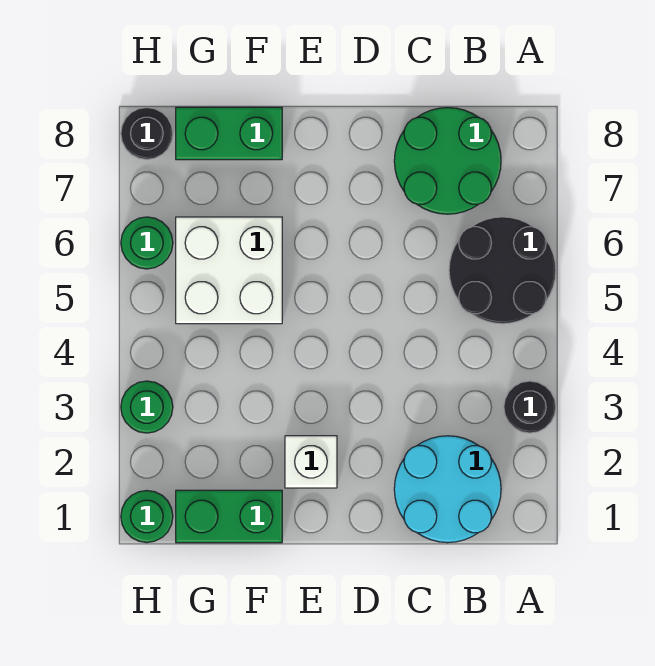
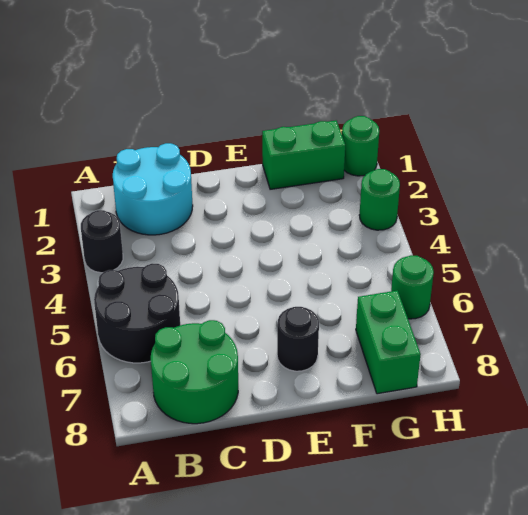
white brick E2 level 1 -> none
white brick F5:G6 level 1 -> none
green brick F8:G8 level 1 -> green brick G7:G8 level 1
black round brick H8 level 1 -> black round brick E7 level 1

